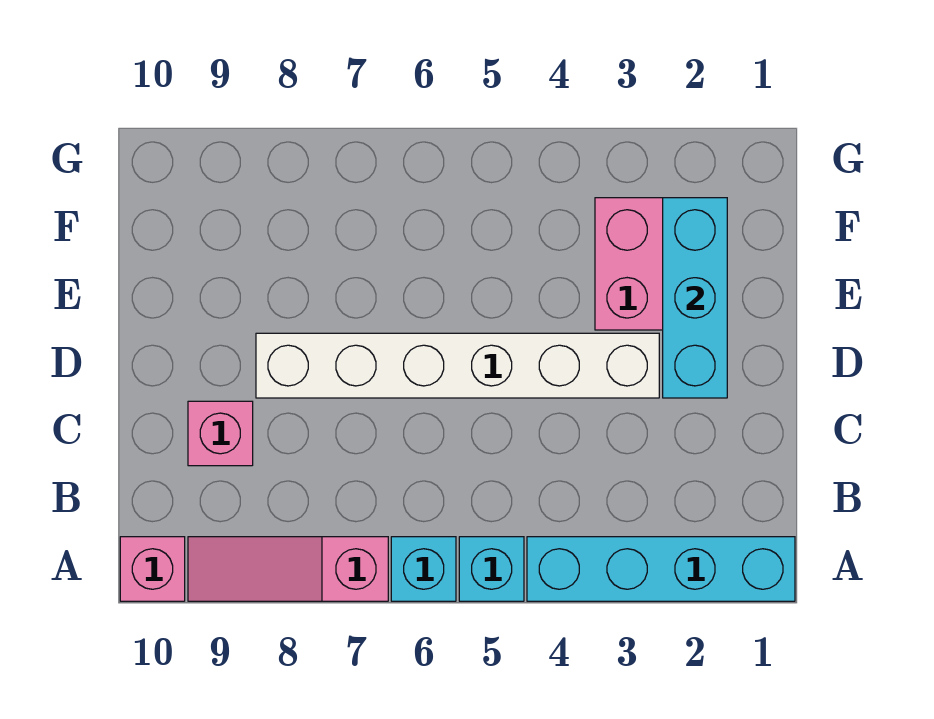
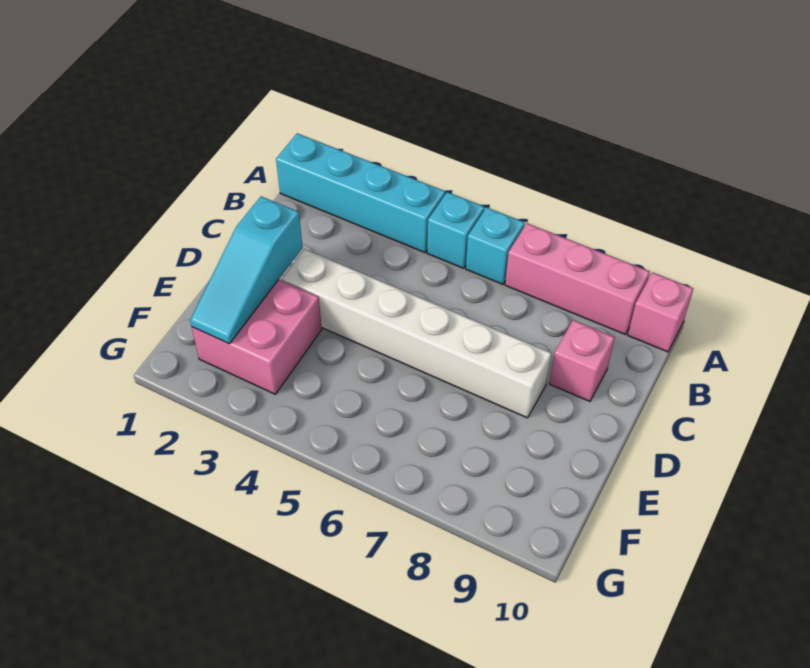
pink slope A7:A9 level 1 top 7 -> pink brick A7:A9 level 1
cyan brick D2:F2 level 2 -> cyan slope D2:F2 level 2 top D

